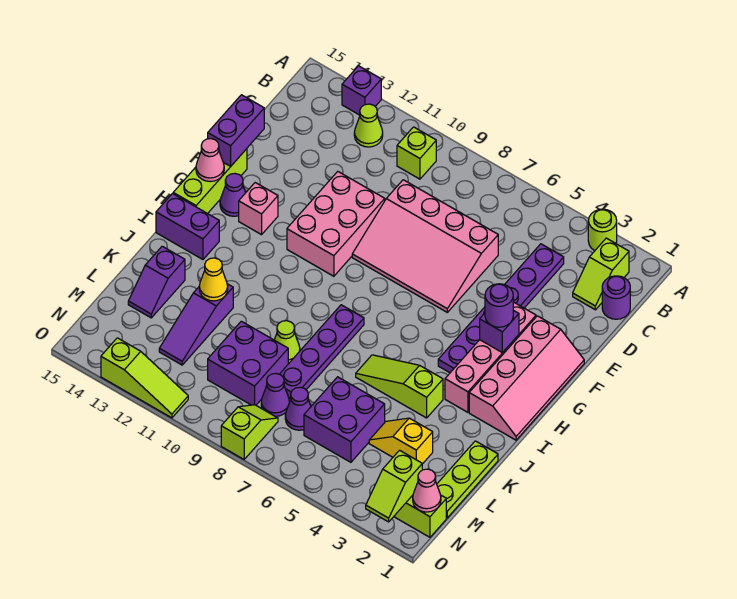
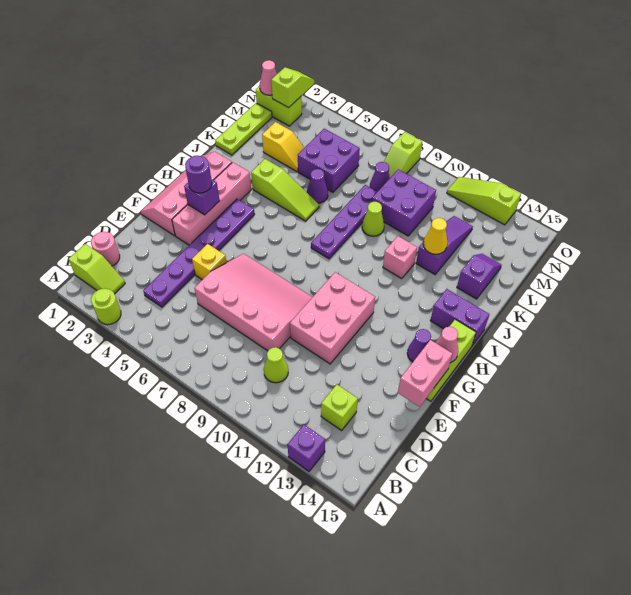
lime slope B2:C2 level 1 top B -> lime slope B1:B2 level 1 top 1
lime brick B10 level 1 -> lime brick C13 level 1
lime cone B12 level 1 -> lime cone C10 level 1
purple round brick C1 level 1 -> pink round brick C1 level 1
none -> yellow brick E5 level 1
purple brick E15:F15 level 2 -> pink brick E15:F15 level 2
pink brick G13 level 1 -> pink brick J11 level 1
purple cone M7 level 1 -> purple cone K6 level 1

